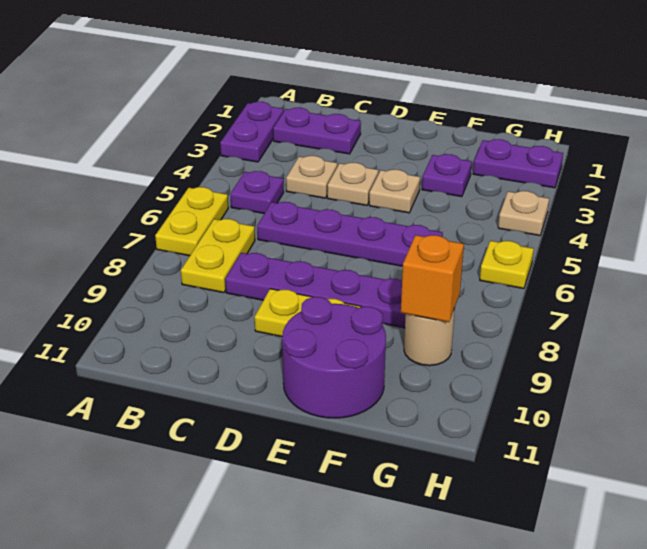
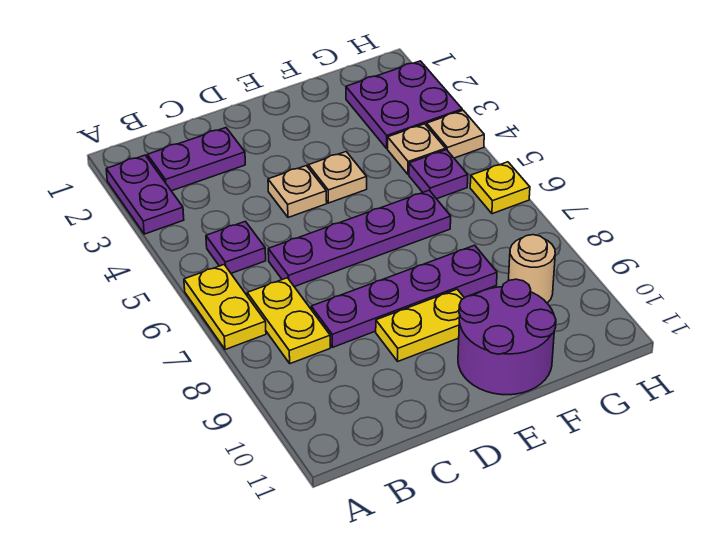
tan plate C4 level 1 -> tan plate G4 level 1
purple plate F3 level 1 -> purple plate G5 level 1
purple plate G2:H2 level 1 -> purple plate G2:H3 level 1
orange brick G9 level 2 -> none

